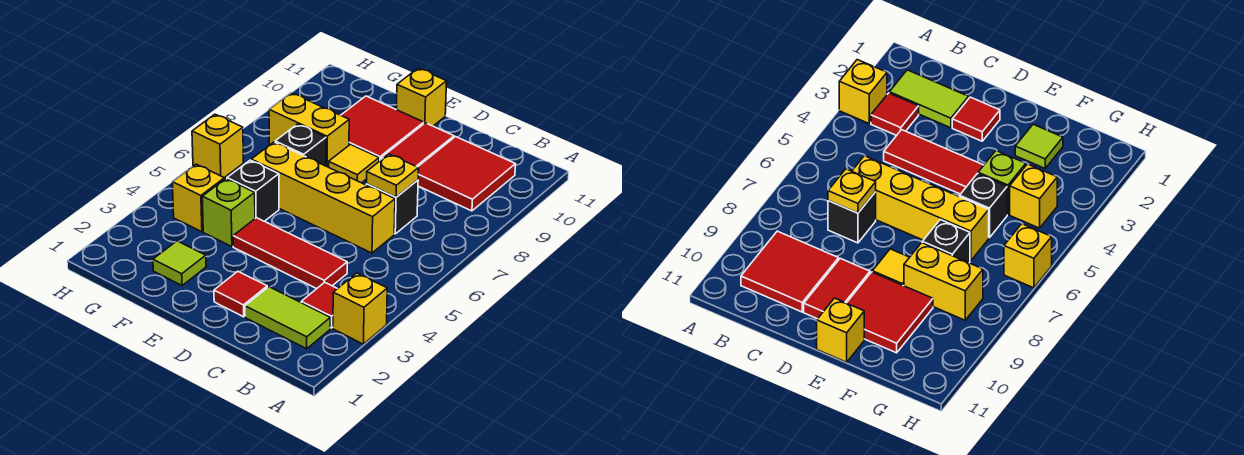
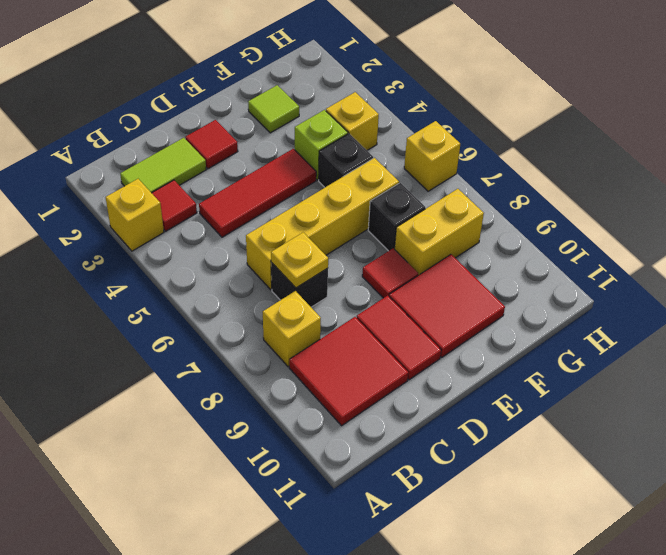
yellow tile E8 level 1 -> red tile E8 level 1
yellow brick E11 level 1 -> yellow brick B8 level 1

